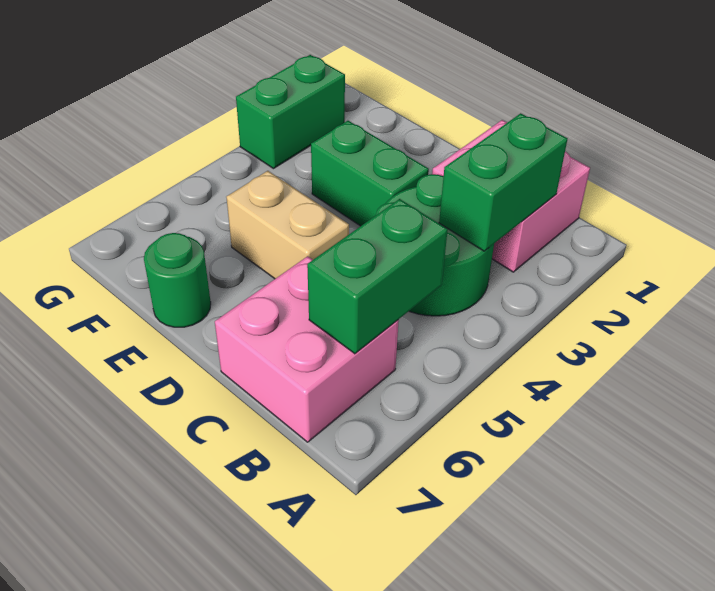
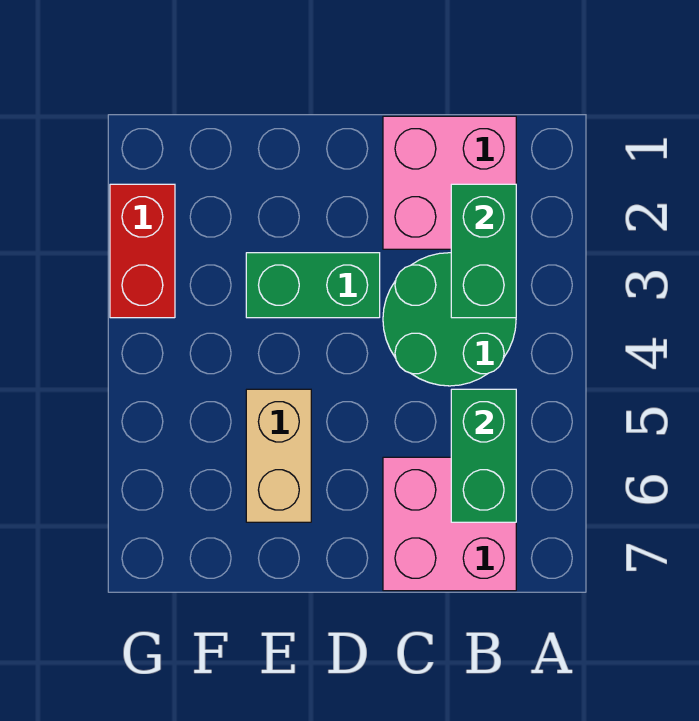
tan brick D5:E5 level 1 -> tan brick E5:E6 level 1
green round brick E7 level 1 -> none
green brick G2:G3 level 1 -> red brick G2:G3 level 1

